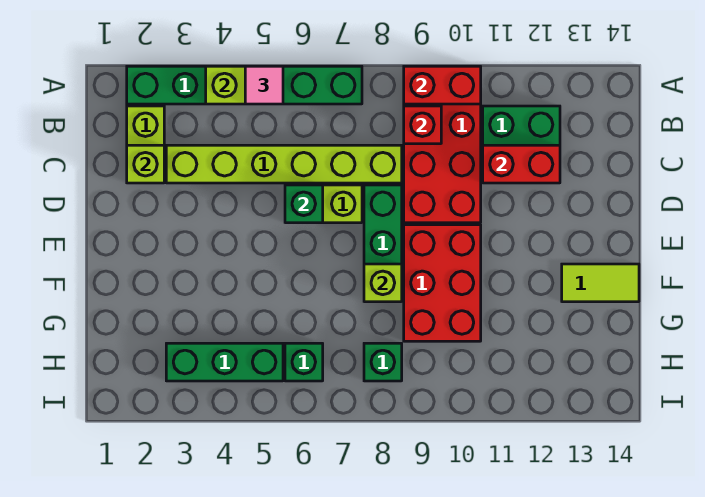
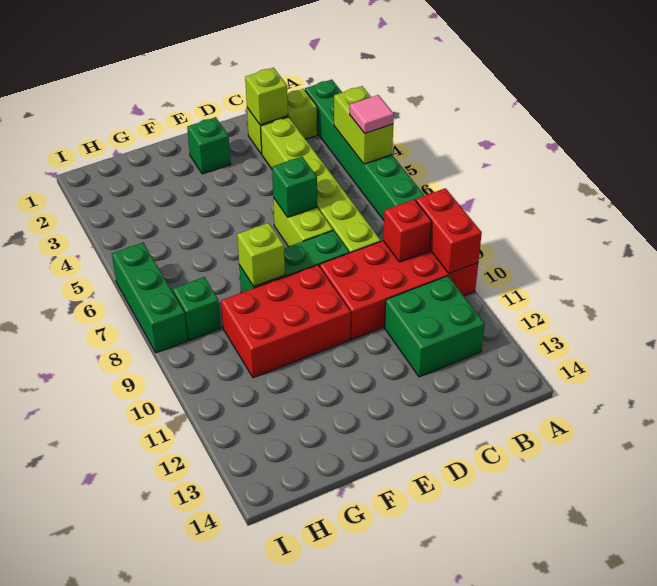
red brick C11:C12 level 2 -> none
lime tile F13:F14 level 1 -> none
green brick H3:H5 level 1 -> green brick I6:I8 level 1
green brick H6 level 1 -> green brick E2 level 1

